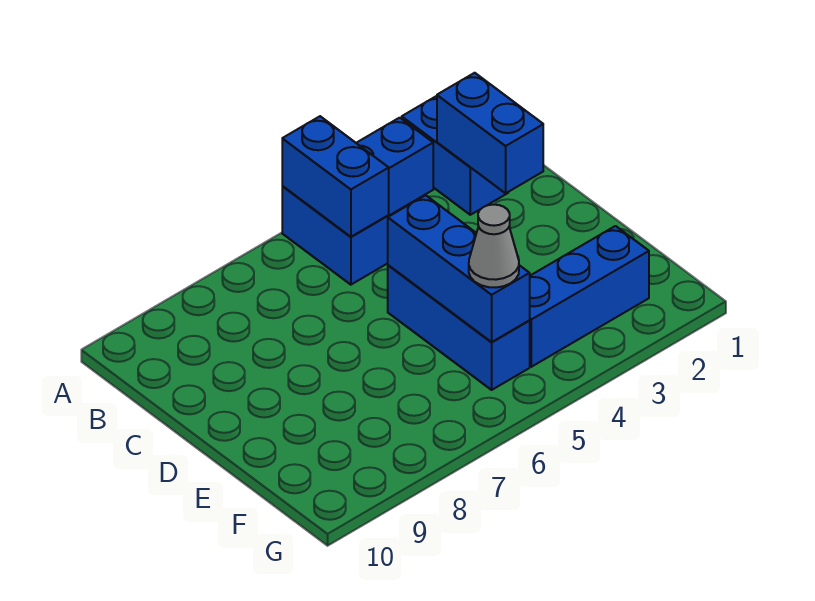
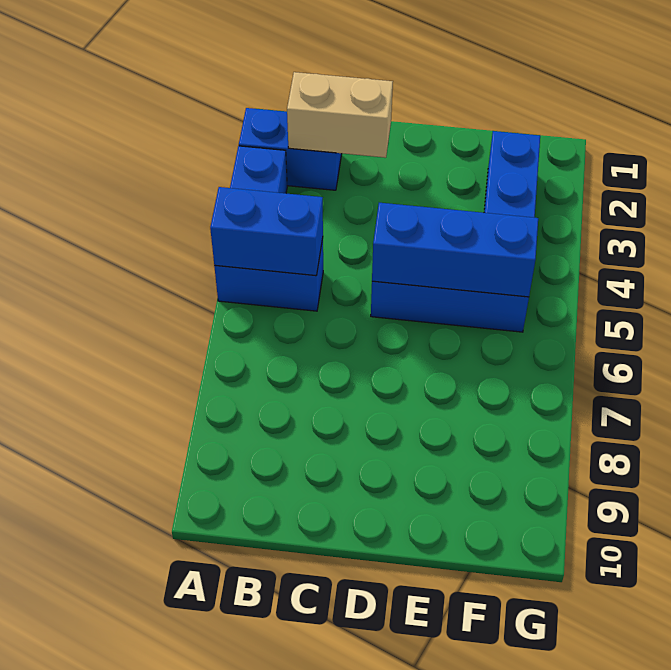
blue brick B2:C2 level 2 -> tan brick B2:C2 level 2
grey cone F5 level 3 -> none

